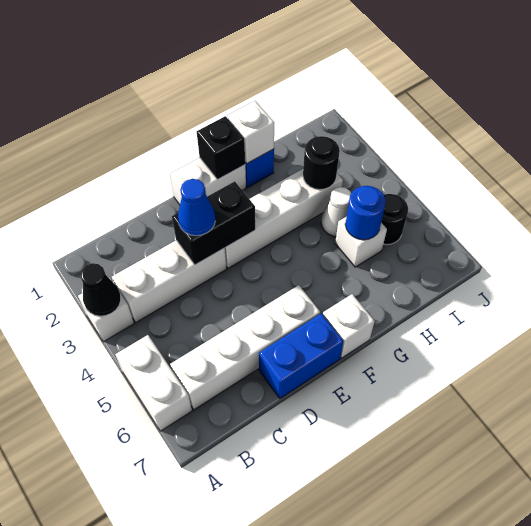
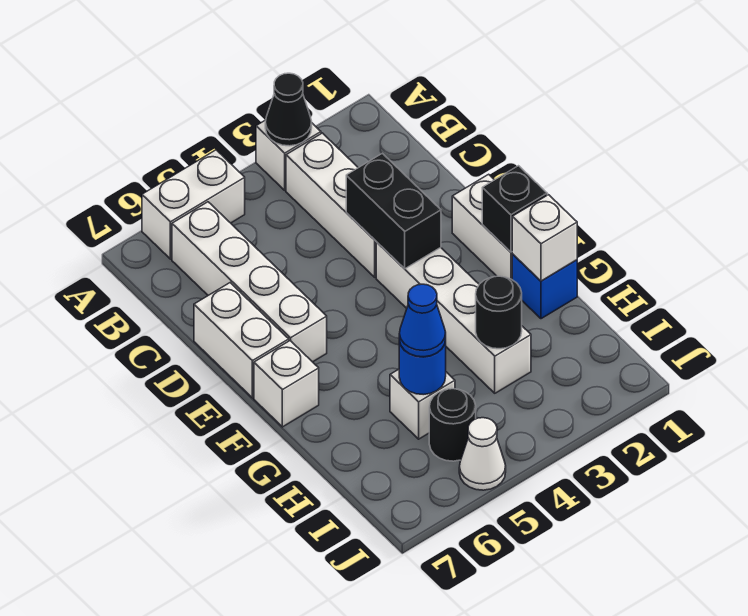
blue cone D3 level 3 -> blue cone H5 level 3
blue brick D7:E7 level 1 -> white brick D7:E7 level 1
white cone H4 level 1 -> white cone J5 level 1

